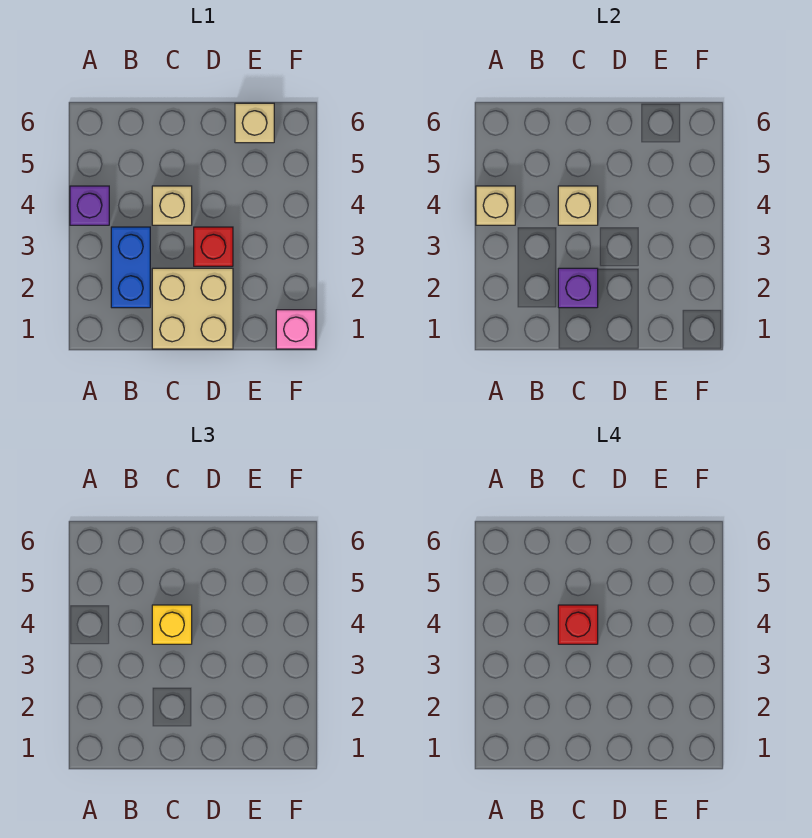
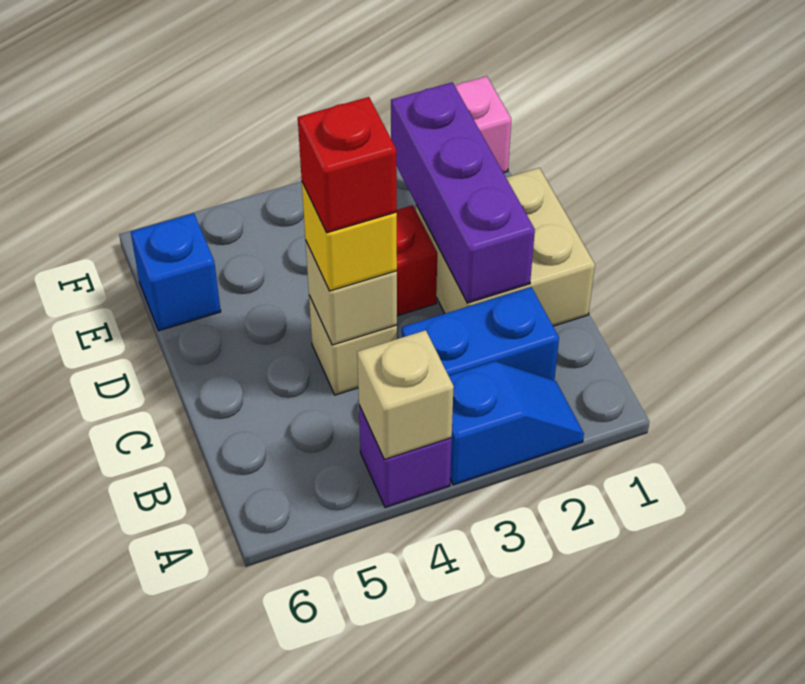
none -> blue slope A2:A3 level 1 top 3
purple brick C2 level 2 -> purple brick C2:E2 level 2
tan brick E6 level 1 -> blue brick E6 level 1

